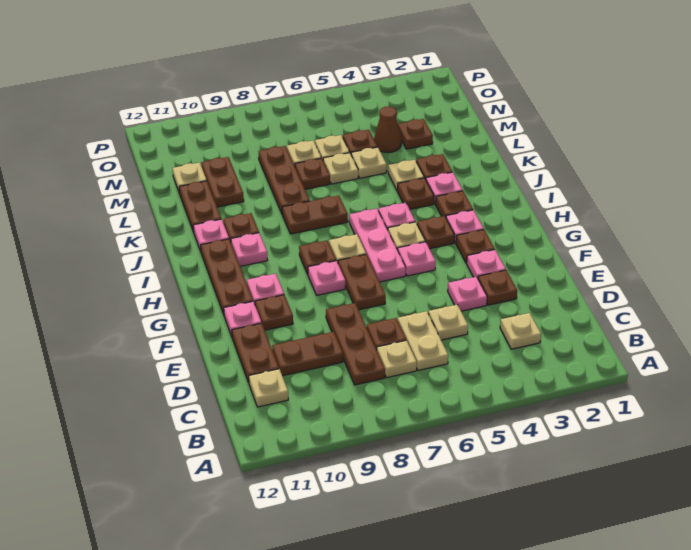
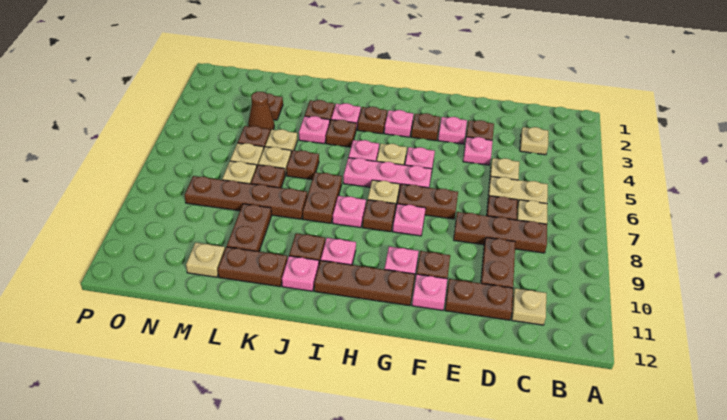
brown plate H4 level 1 -> brown plate K6 level 1
none -> pink plate I8 level 1
tan plate K4 level 1 -> pink plate K4 level 1
brown plate K8:M8 level 1 -> brown plate K8:N8 level 1
brown plate L10:M10 level 1 -> brown plate L9:L10 level 1

